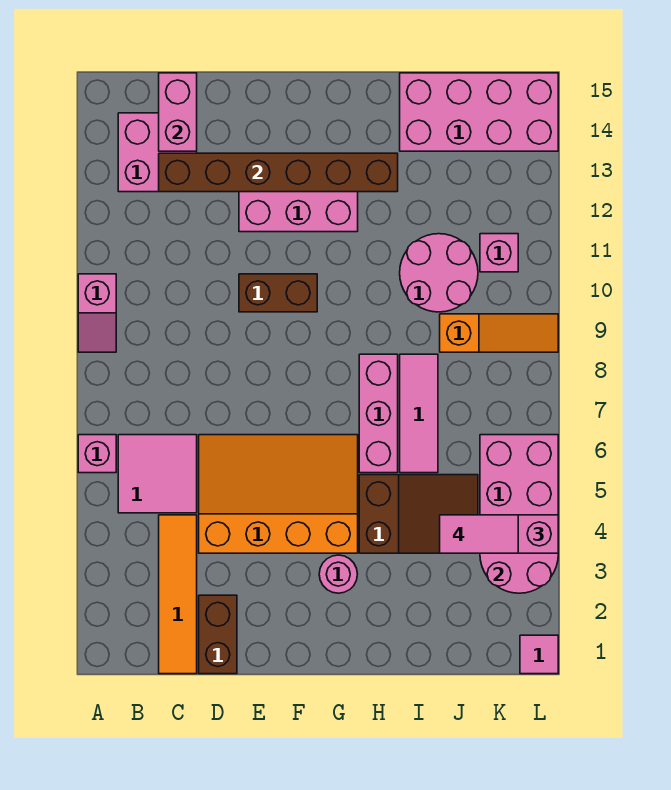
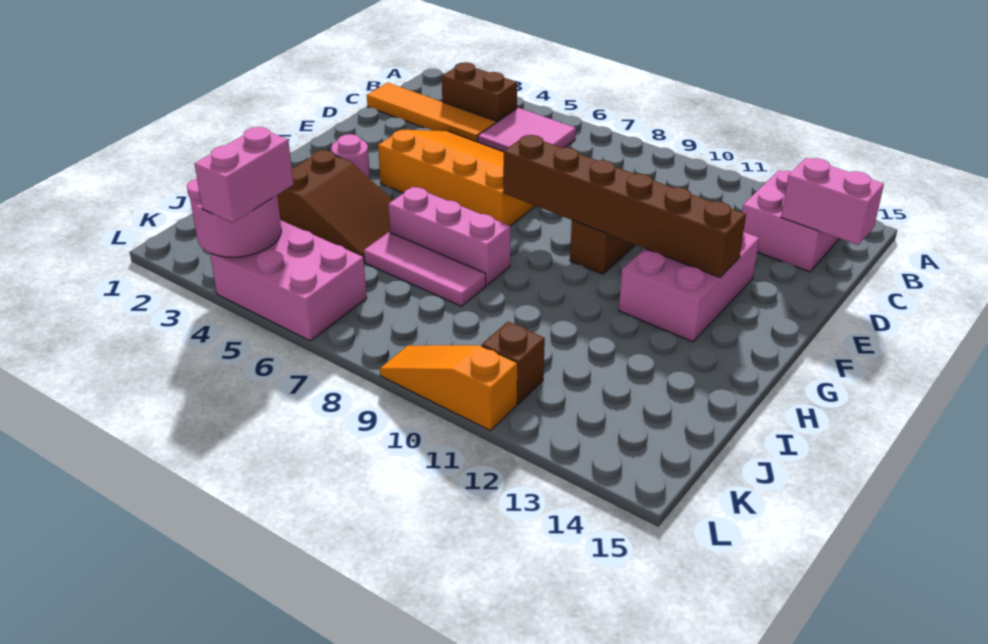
pink brick A6 level 1 -> none
pink slope A9:A10 level 1 top 10 -> none
brown brick C13:H13 level 2 -> brown brick F8:F13 level 2
brown brick D1:D2 level 1 -> brown brick B3:B4 level 1
orange slope D4:G6 level 1 top 4 -> orange slope D4:F7 level 1 top F
brown slope H4:J5 level 1 top H -> brown slope H3:I5 level 1 top 3
pink round brick I10:J11 level 1 -> none
pink brick I14:L15 level 1 -> none
pink tile J4:K4 level 4 -> none
orange slope J9:L9 level 1 top J -> orange slope L9:L11 level 1 top 11
pink brick K11 level 1 -> brown brick K11 level 1
pink tile L1 level 1 -> none

